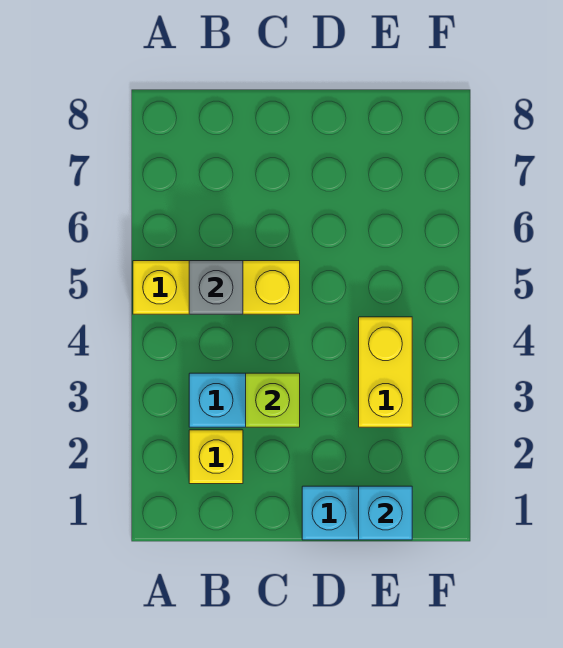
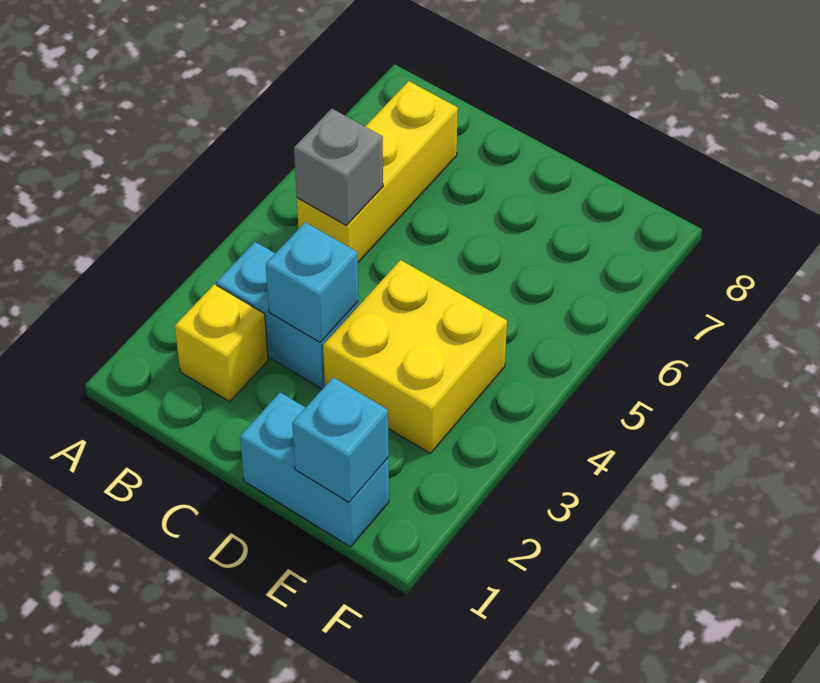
yellow brick A5:C5 level 1 -> yellow brick B5:B7 level 1
lime brick C3 level 2 -> cyan brick C3 level 2
yellow brick E3:E4 level 1 -> yellow brick D3:E4 level 1

